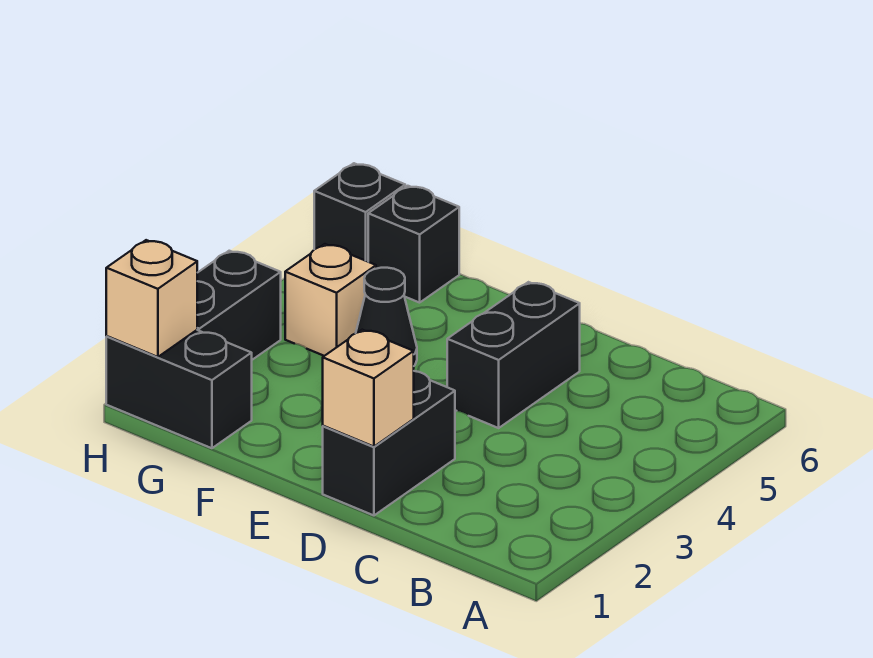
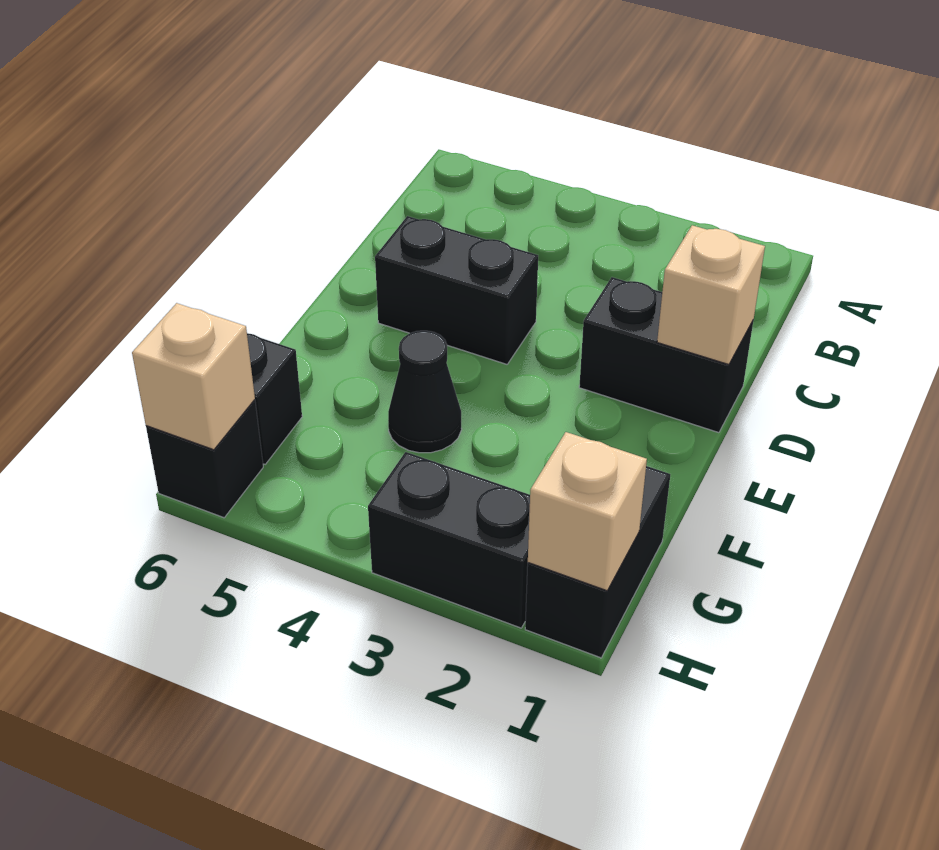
tan brick G4 level 1 -> tan brick H6 level 2

